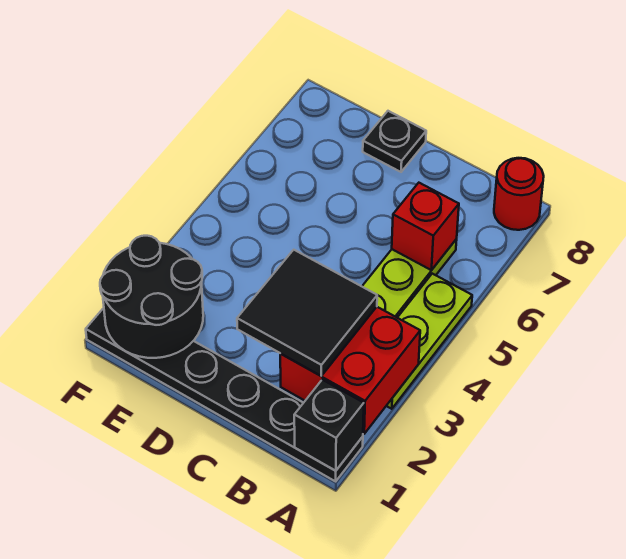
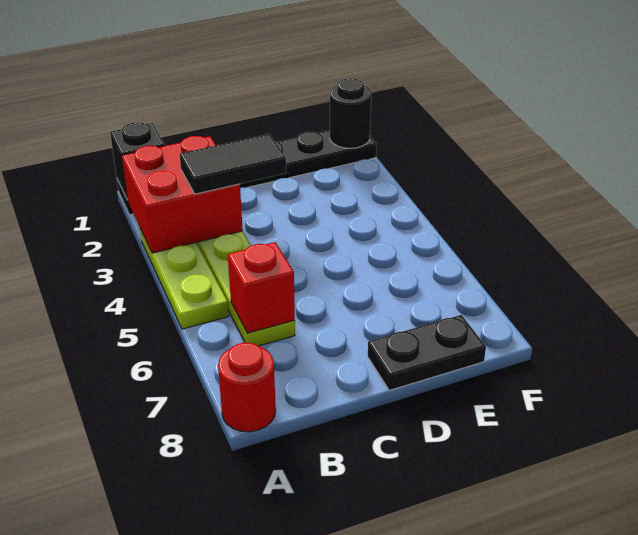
black tile B2:C3 level 3 -> black tile B3:C3 level 3
black plate D8 level 1 -> black plate D8:E8 level 1
black round brick E1:F2 level 2 -> black round brick F1 level 2

